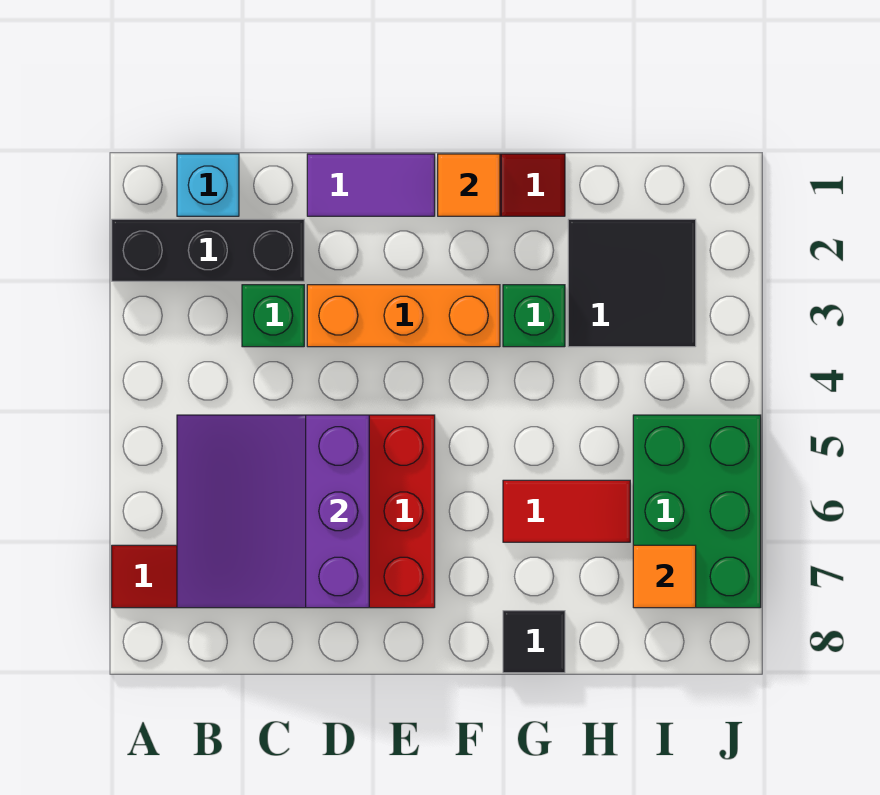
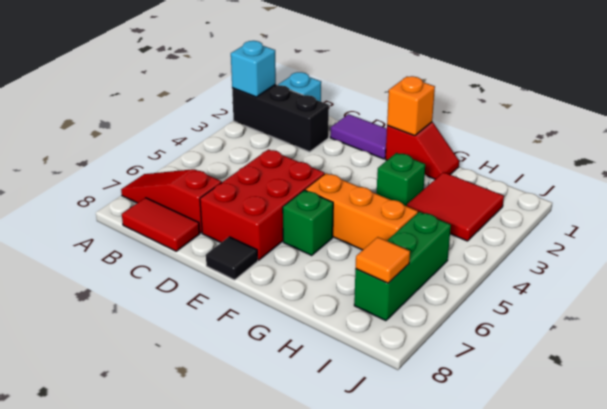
none -> cyan brick A2 level 2
purple slope B5:D7 level 2 top D -> none
green brick C3 level 1 -> green brick F6 level 1
orange brick D3:F3 level 1 -> orange brick F5:H5 level 1
orange tile F1 level 2 -> orange brick F1 level 2
red tile G6:H6 level 1 -> red tile B8:C8 level 1
black tile G8 level 1 -> black tile E8 level 1
black tile H2:I3 level 1 -> red tile H2:I3 level 1
green brick I5:J7 level 1 -> green brick I5:I7 level 1

